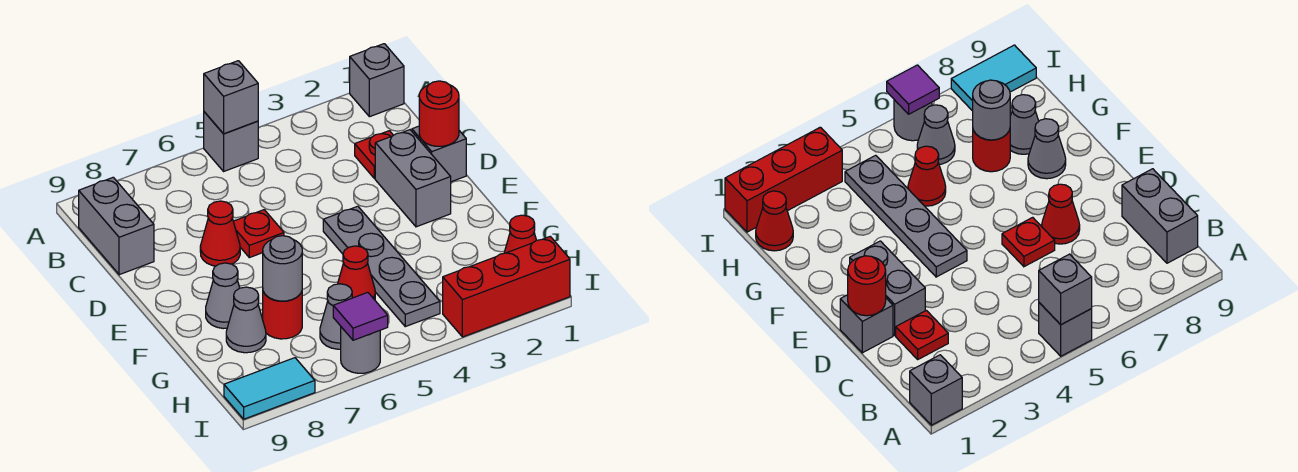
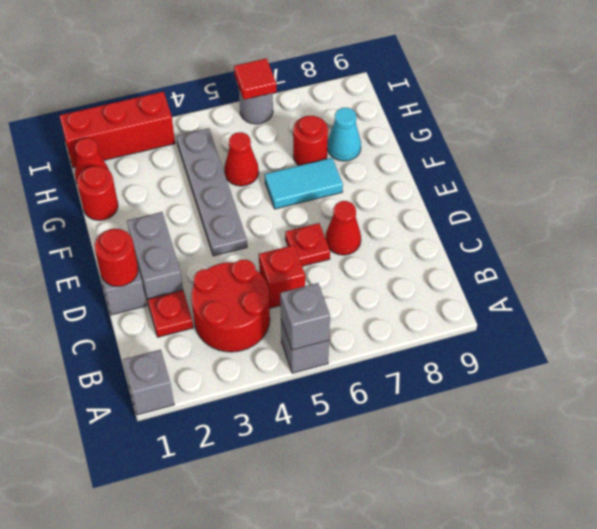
none -> red round brick B3:C4 level 1
grey brick B9:C9 level 1 -> none
none -> red brick C5 level 1
grey cone F8 level 1 -> none
none -> red round brick G1 level 1
grey round brick G7 level 2 -> none
grey cone G8 level 1 -> cyan cone G8 level 1
grey cone H6 level 1 -> none
purple tile I6 level 2 -> red tile I6 level 2
cyan tile I8:I9 level 1 -> cyan tile F6:F7 level 1

